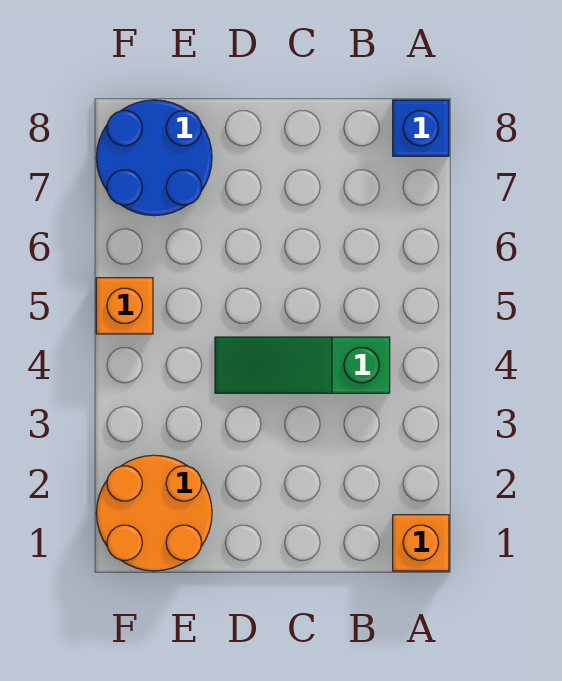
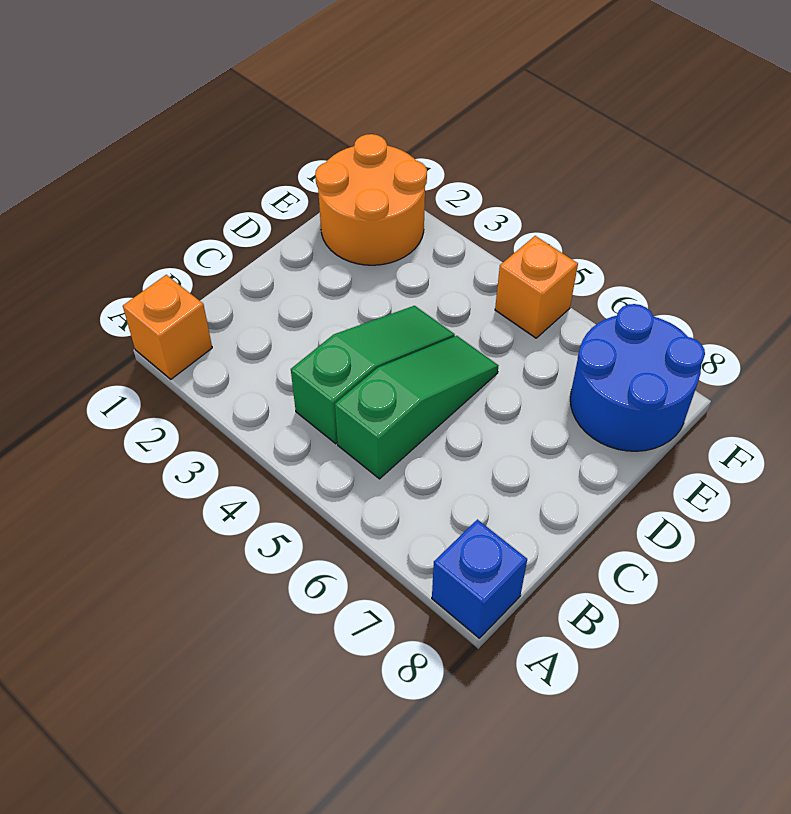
none -> green slope B5:D5 level 1 top B

